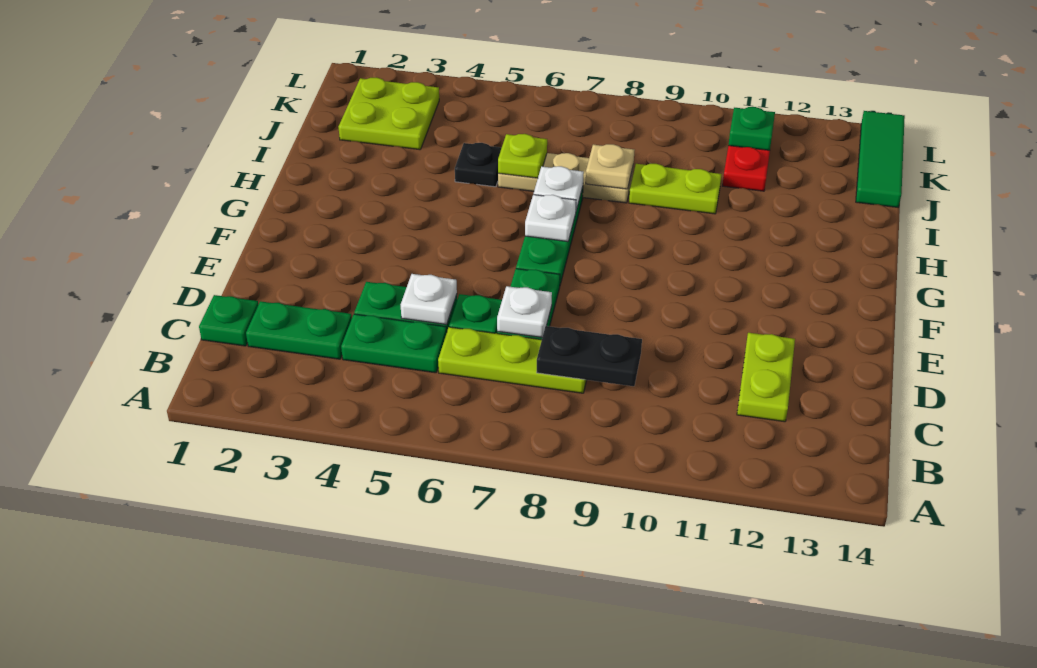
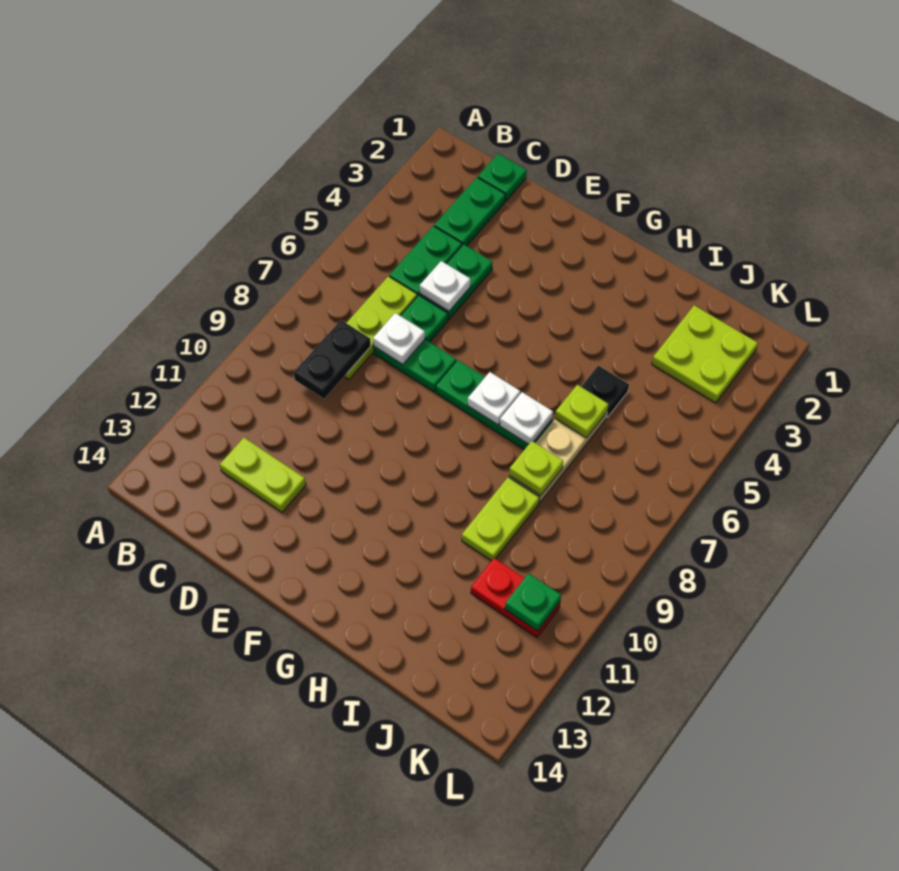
tan plate I8 level 2 -> lime plate I8 level 2
green tile J14:L14 level 1 -> none

